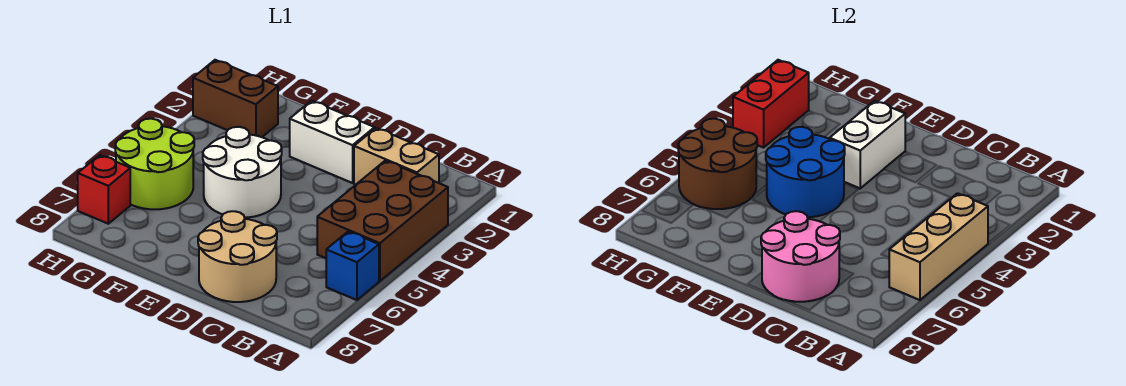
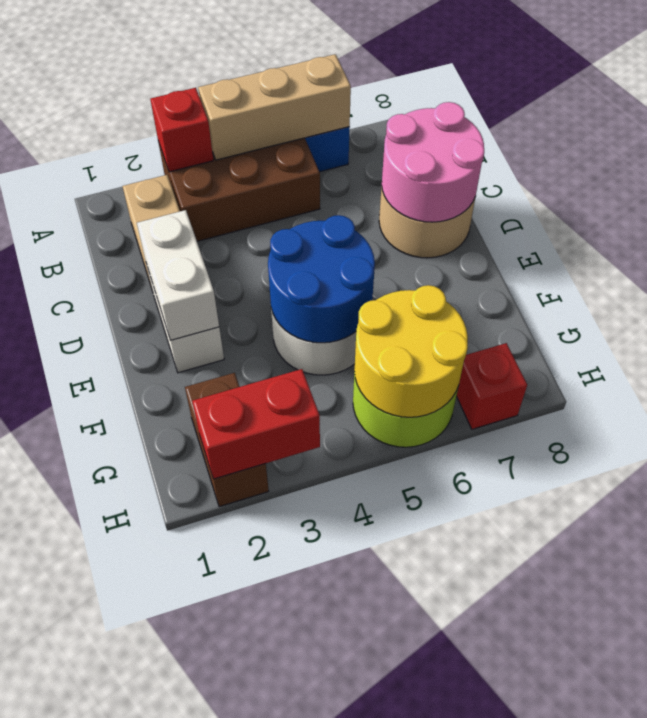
none -> red brick A3 level 2
white brick E2:E3 level 2 -> white brick D2:E2 level 2
brown round brick G5:H6 level 2 -> yellow round brick G5:H6 level 2

